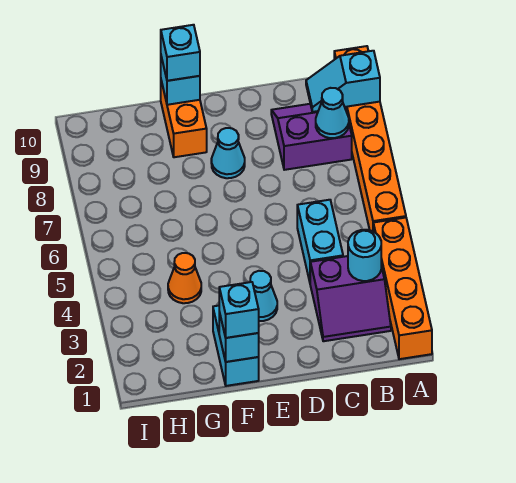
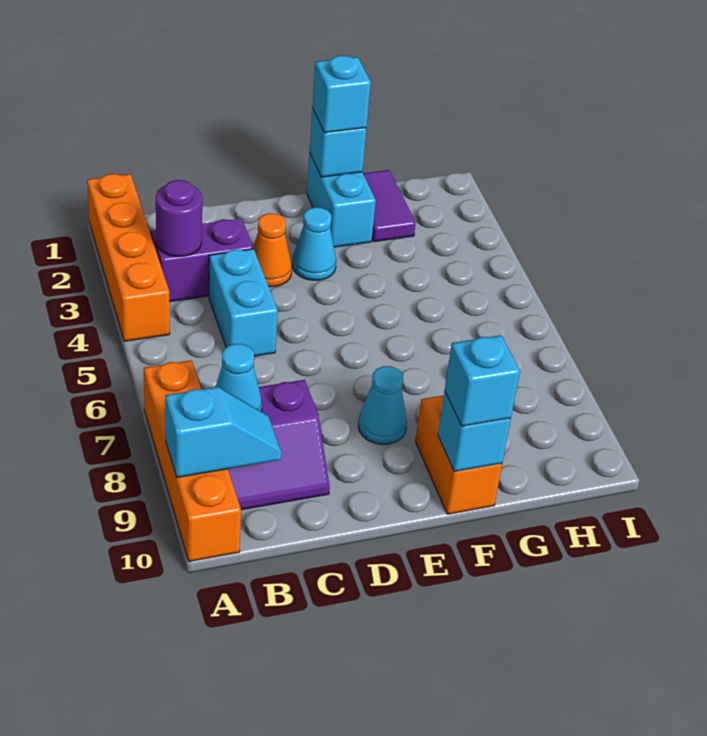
orange brick A5:A10 level 1 -> orange brick A7:A10 level 1
cyan round brick B3 level 2 -> purple round brick B3 level 2
none -> purple tile G1:G2 level 1
orange cone G4 level 1 -> orange cone D3 level 1

